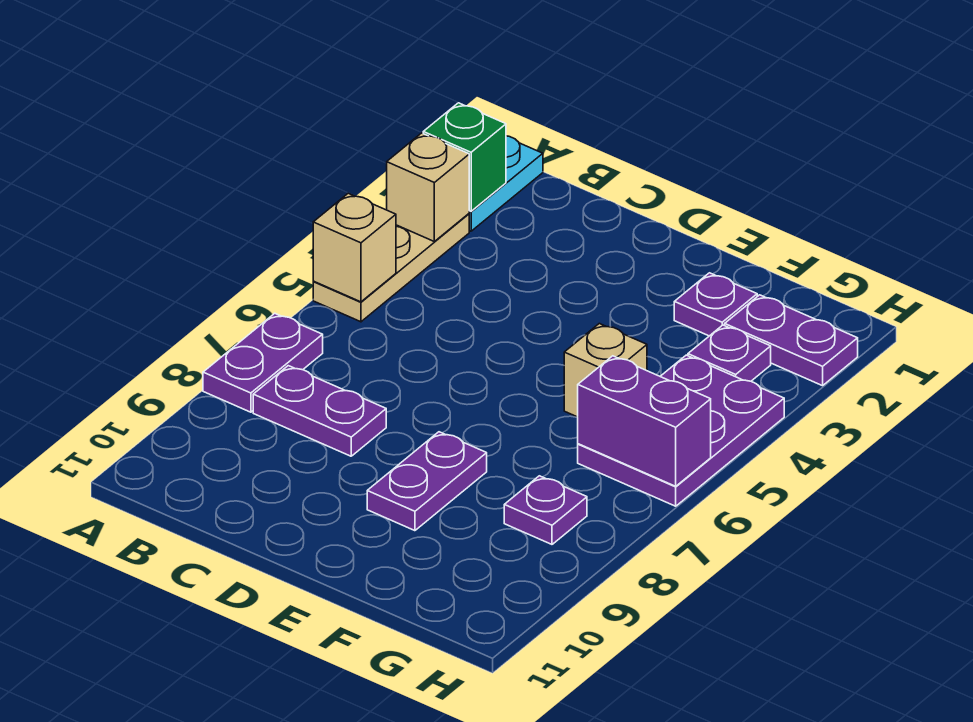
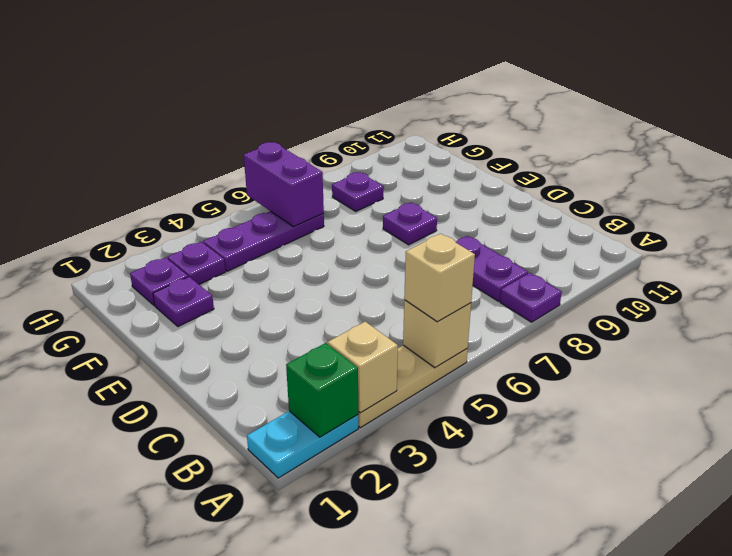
purple plate A7:A8 level 1 -> purple plate A8 level 1
purple plate E8:E9 level 1 -> purple plate E8 level 1
tan brick F5 level 1 -> tan brick A5 level 3
purple plate G2:H2 level 1 -> purple plate G2 level 1
purple plate G4:H6 level 1 -> purple plate G4:G6 level 1

